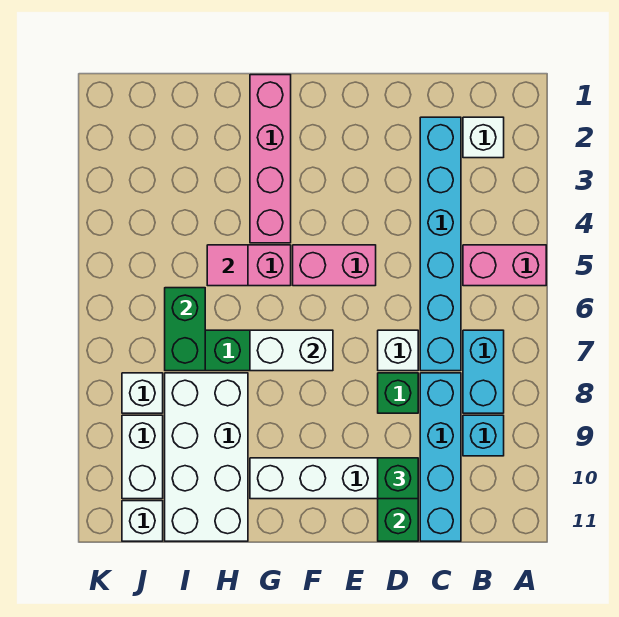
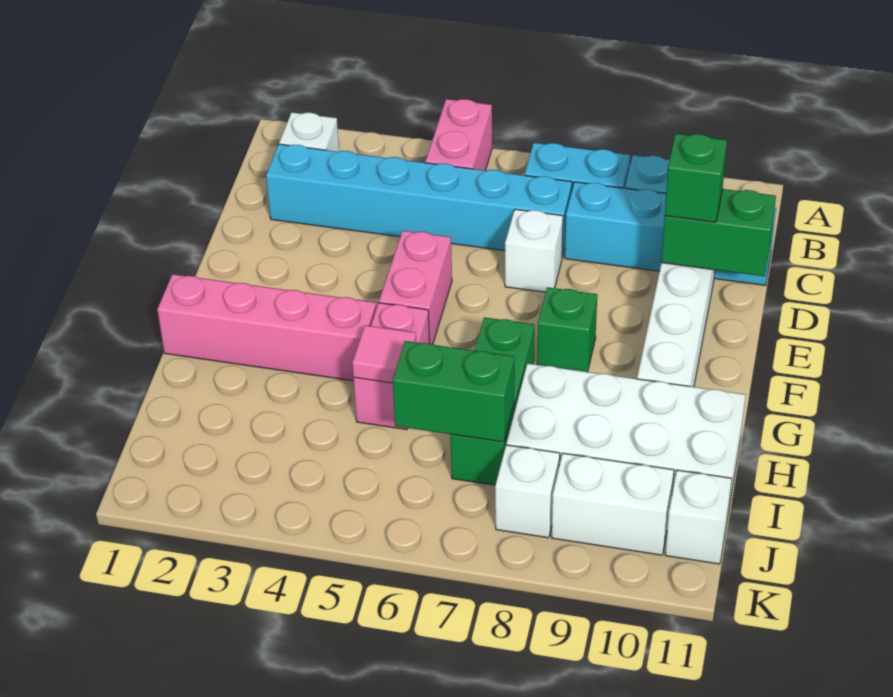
green brick D8 level 1 -> green brick F8 level 1
white brick F7:G7 level 2 -> none

